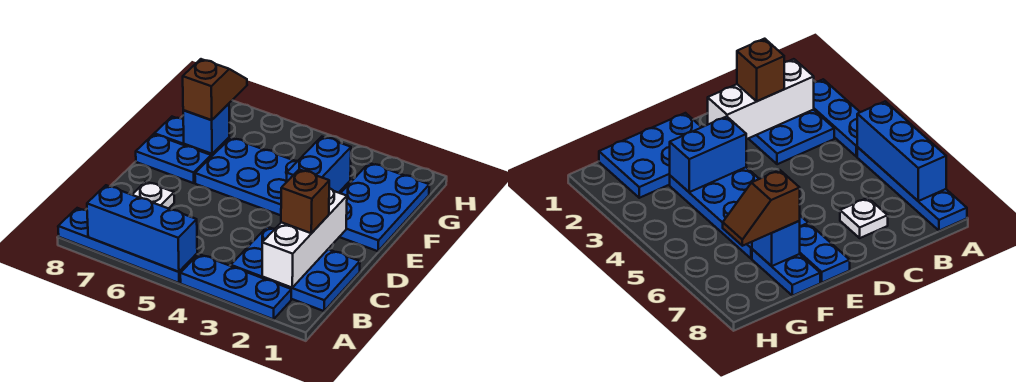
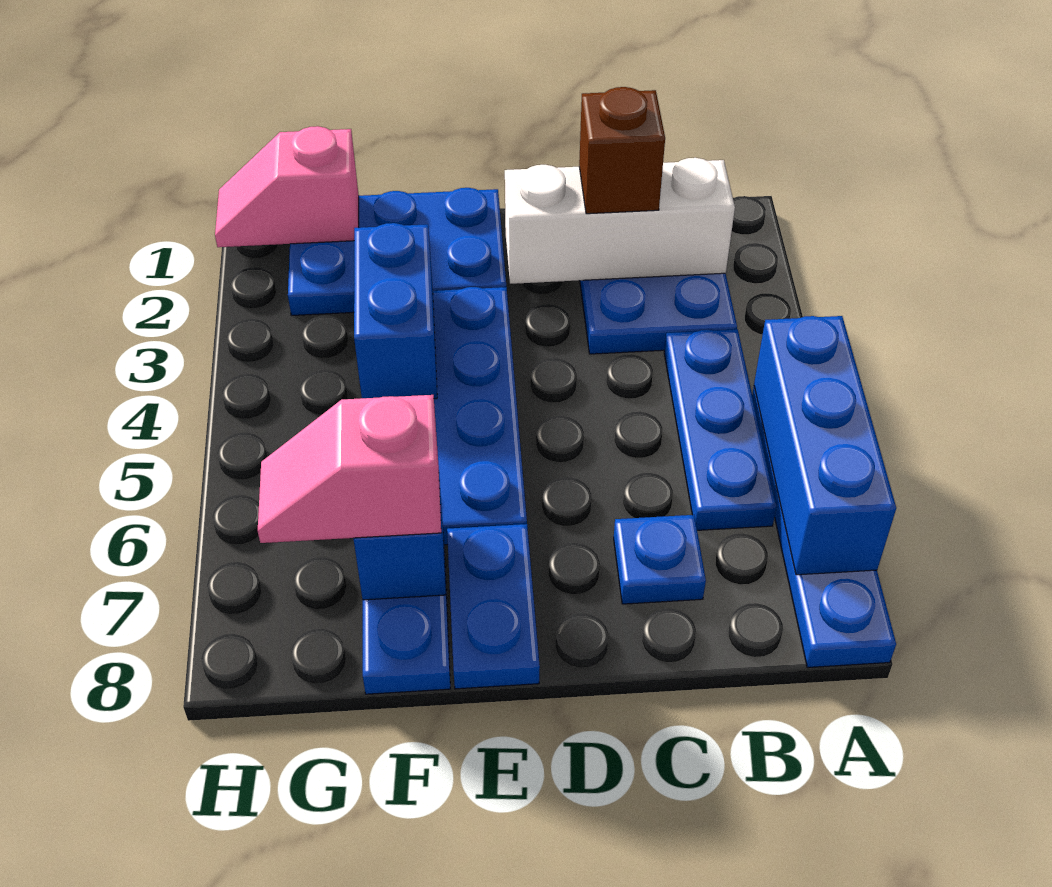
blue plate A2:A4 level 1 -> blue plate B4:B6 level 1
white plate C7 level 1 -> blue plate C7 level 1
blue brick E3:F3 level 2 -> blue brick F3:F4 level 2
brown slope F7:G7 level 3 top F -> pink slope F7:G7 level 3 top F
none -> pink slope G1:H1 level 2 top G

